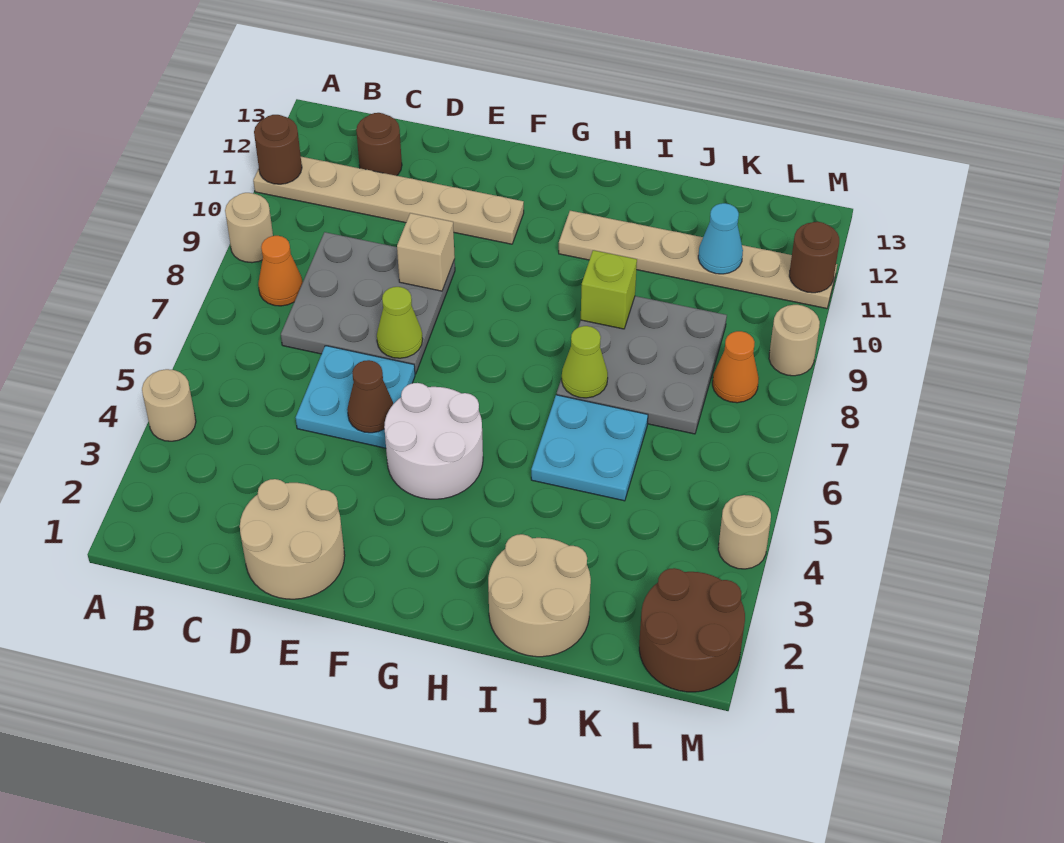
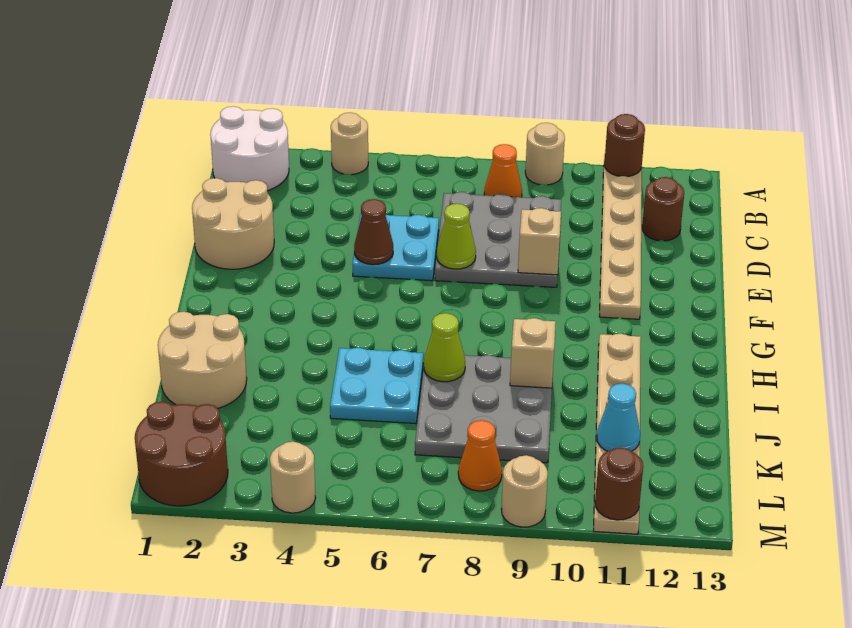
white round brick F4:G5 level 1 -> white round brick A1:B2 level 1
lime brick I9 level 2 -> tan brick I9 level 2

